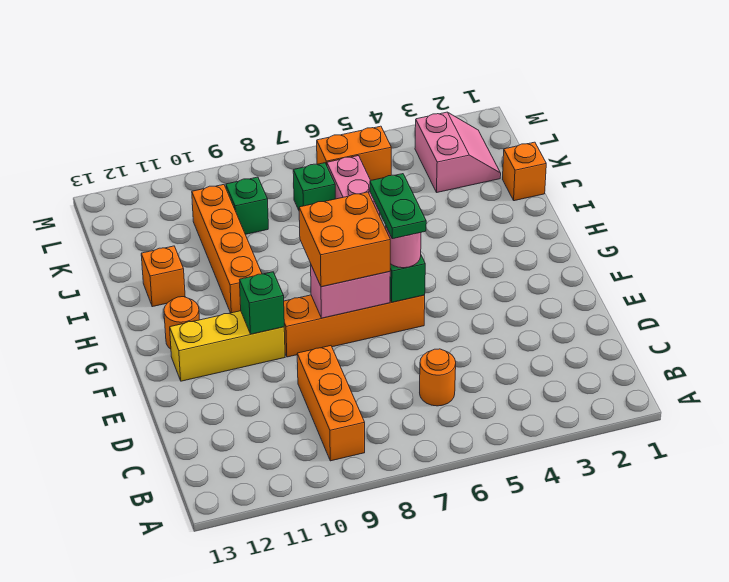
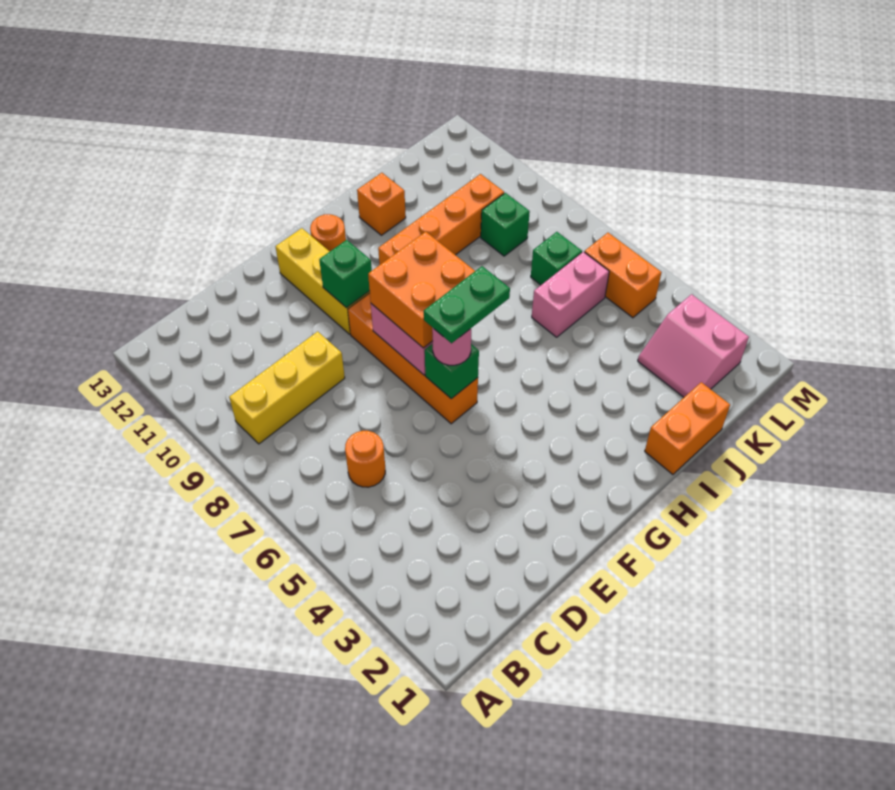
orange brick B9:D9 level 1 -> yellow brick B9:D9 level 1
orange brick J1 level 1 -> orange brick I1:J1 level 1
pink slope K2:L3 level 1 top 3 -> pink slope K2:L3 level 1 top L

